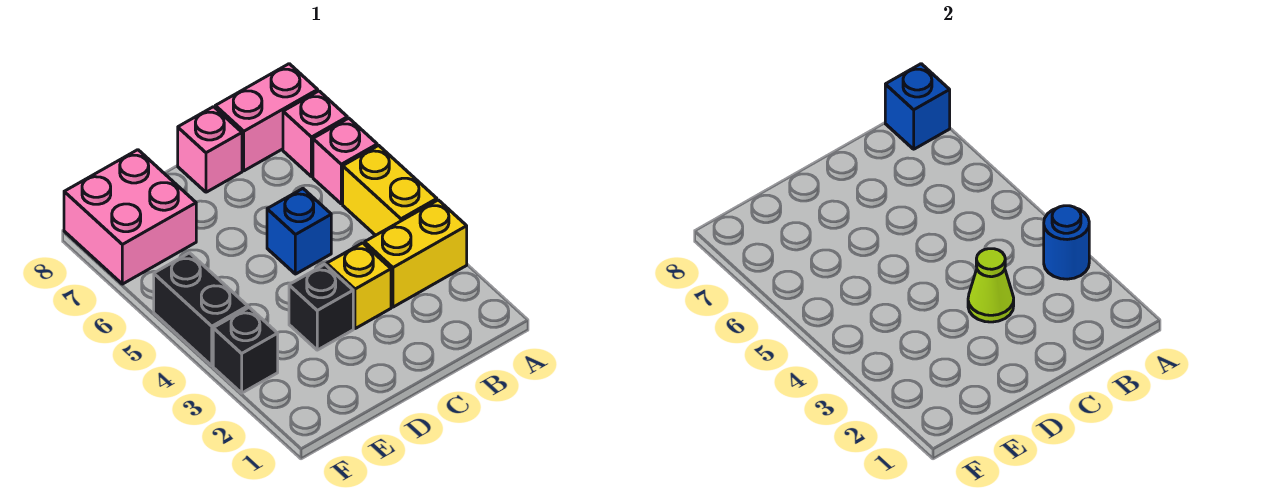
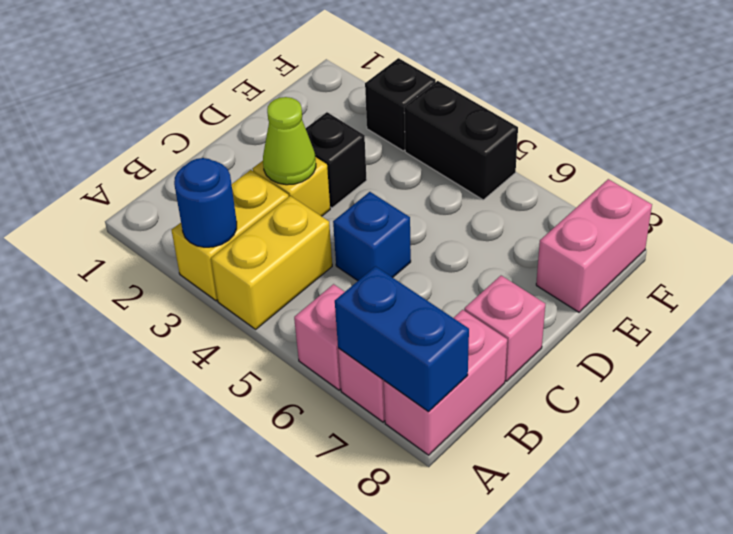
yellow brick A4:A5 level 1 -> yellow brick A4:B4 level 1
blue brick A8 level 2 -> blue brick A7:A8 level 2
pink brick E7:F8 level 1 -> pink brick E8:F8 level 1

